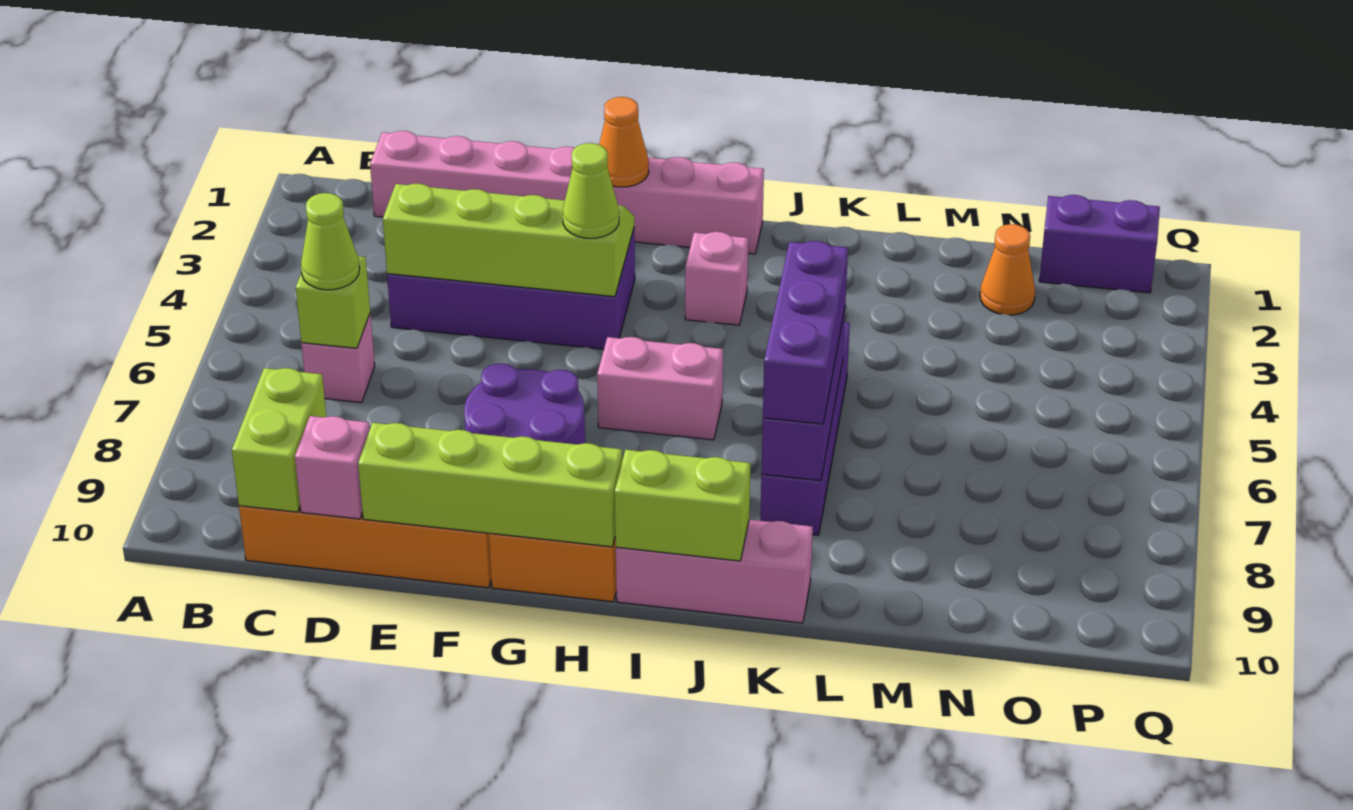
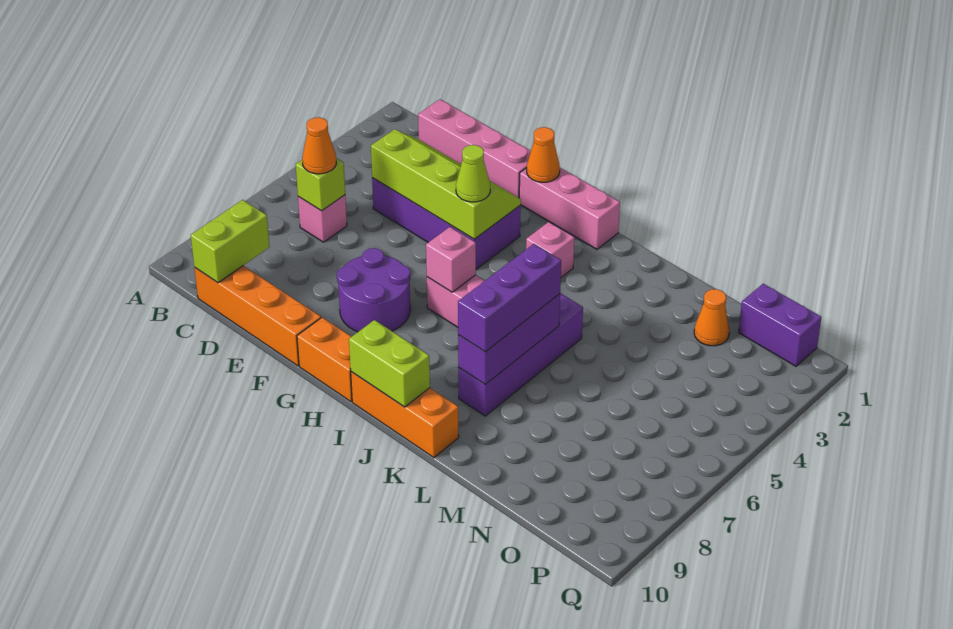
lime cone C6 level 3 -> orange cone C6 level 3
pink brick D10 level 2 -> pink brick H6 level 2
lime brick E10:H10 level 2 -> none
pink brick I10:K10 level 1 -> orange brick I10:K10 level 1

